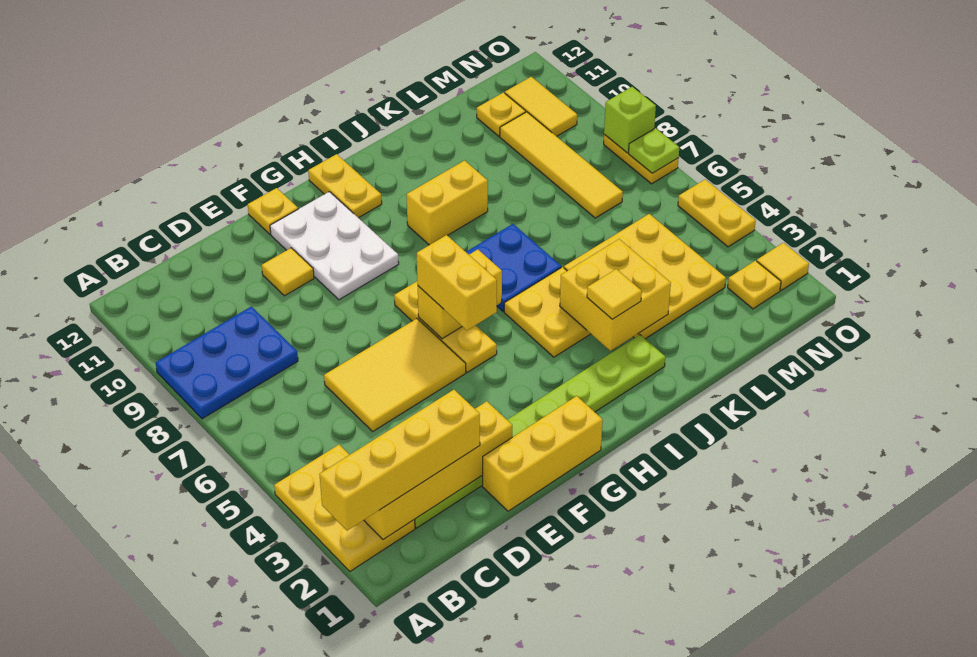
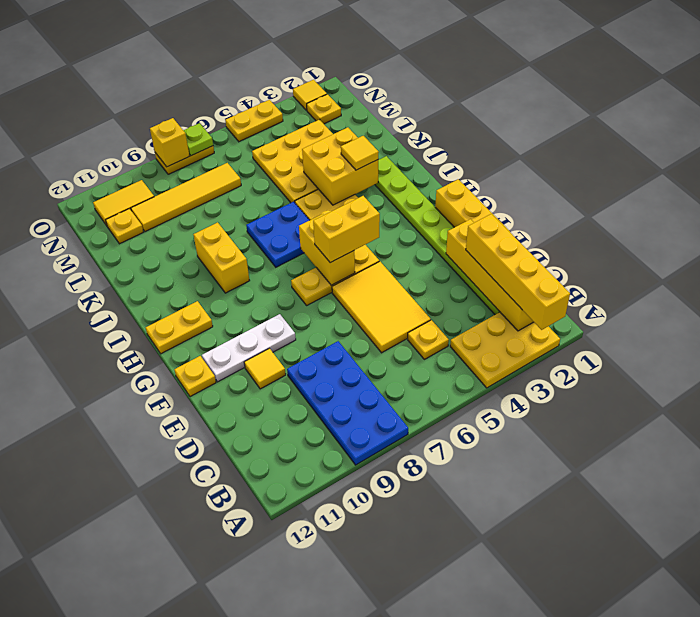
blue plate A8:C9 level 1 -> blue plate A8:D9 level 1
none -> yellow plate C5 level 1
white plate F9:G11 level 1 -> white plate F9:F11 level 1
lime brick O8 level 2 -> yellow brick O8 level 2

